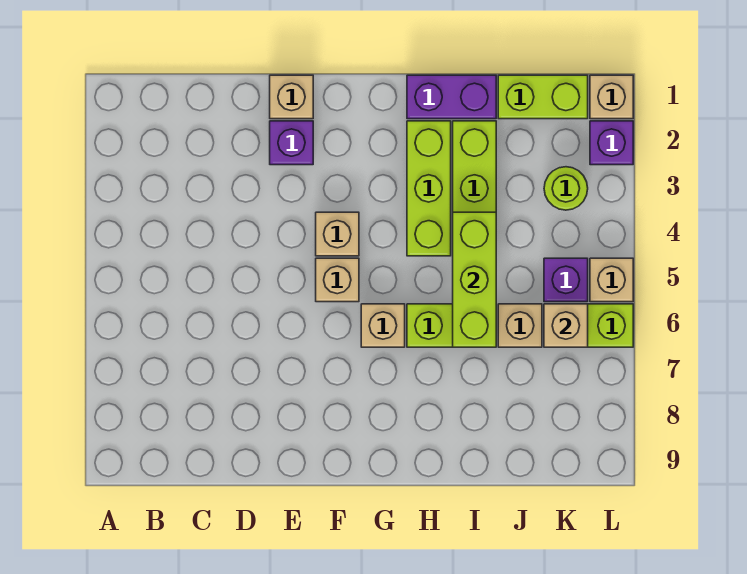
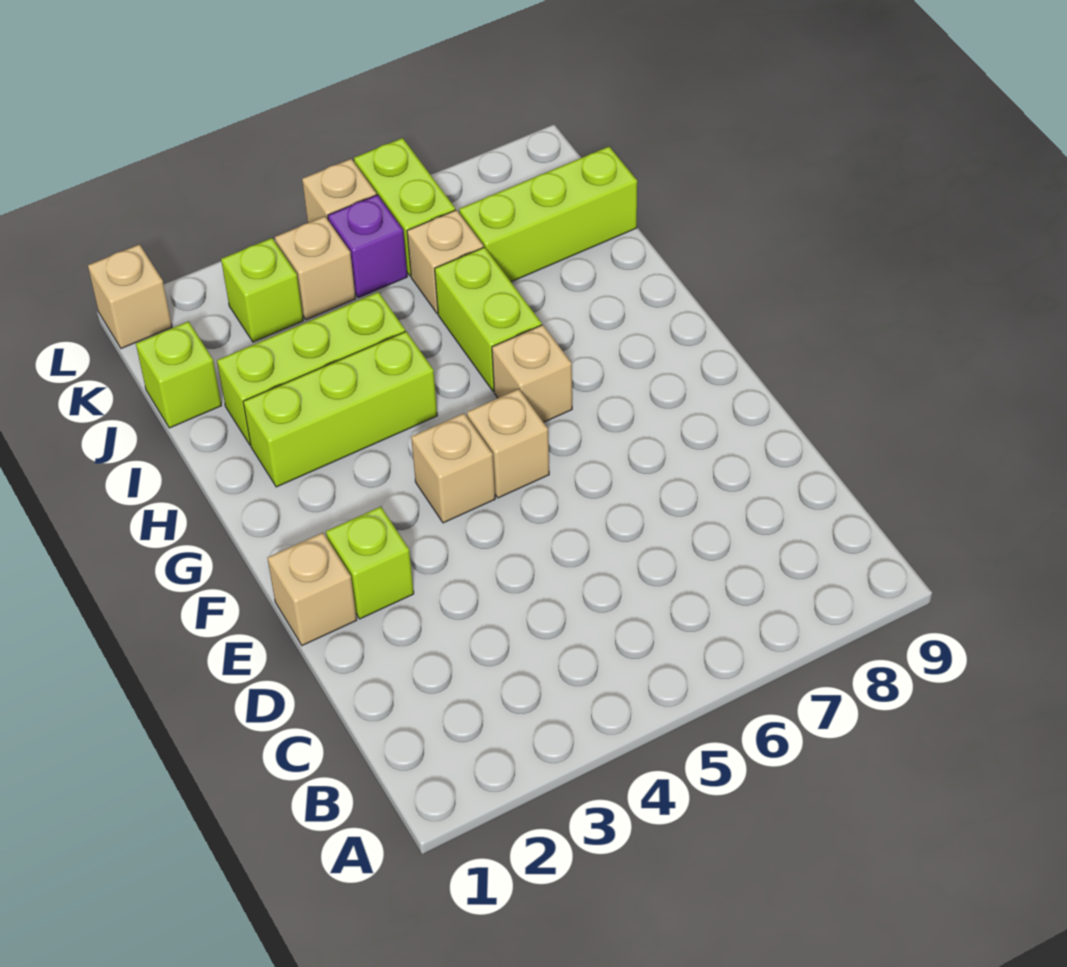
purple brick E2 level 1 -> lime brick E2 level 1
purple brick H1:I1 level 1 -> none
lime brick I4:I6 level 2 -> lime brick J7:J9 level 1
lime brick J1:K1 level 1 -> lime brick J1 level 1
lime round brick K3 level 1 -> lime brick K3 level 1
tan brick K6 level 2 -> tan brick K4 level 1
purple brick L2 level 1 -> none

